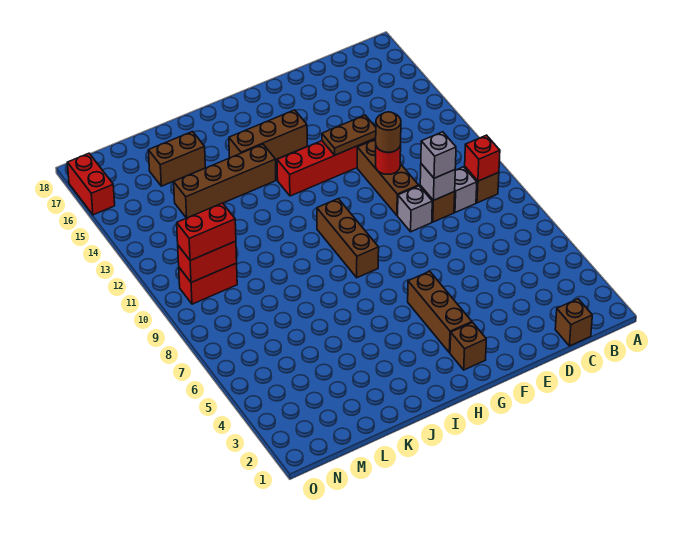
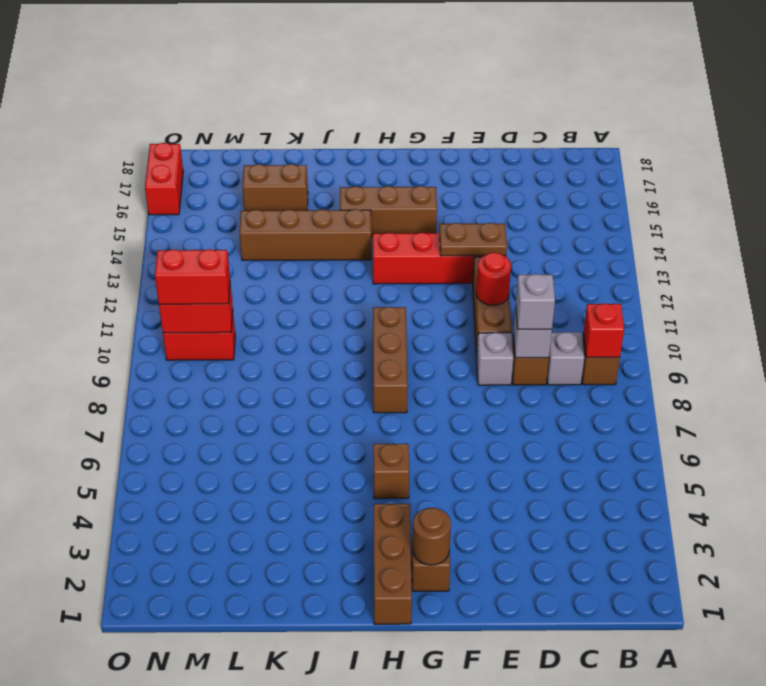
brown brick C1 level 1 -> brown brick H5 level 1
brown round brick E11 level 3 -> brown round brick G2 level 2
brown brick G3:G5 level 1 -> brown brick H1:H3 level 1

